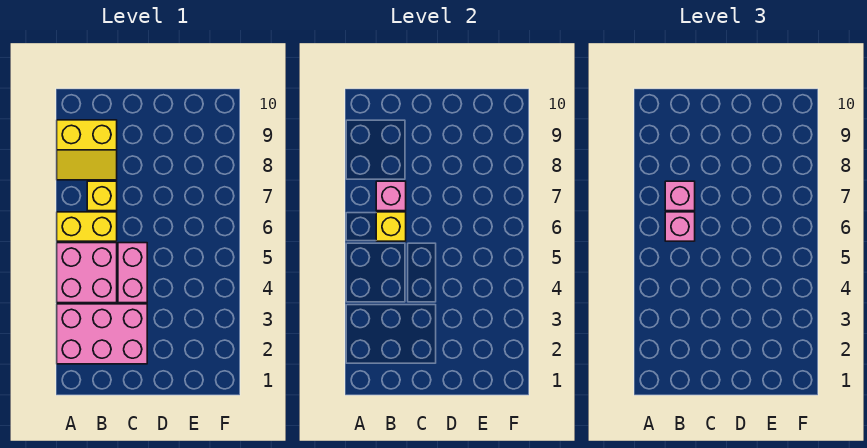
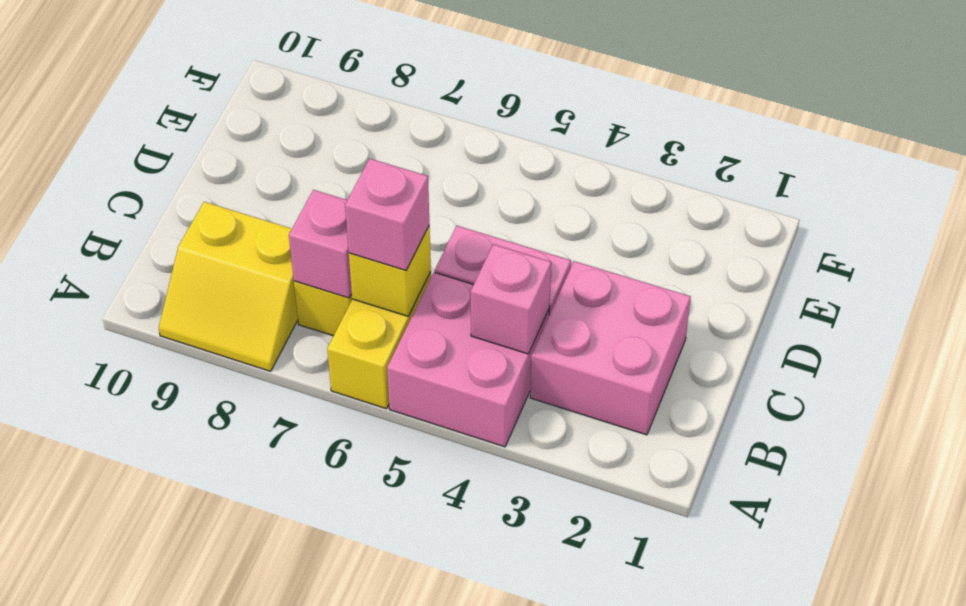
pink brick A2:C3 level 1 -> pink brick B2:C3 level 1
yellow slope A8:B9 level 1 top 9 -> yellow slope A8:B9 level 1 top B
pink brick B7 level 3 -> pink brick B4 level 2

